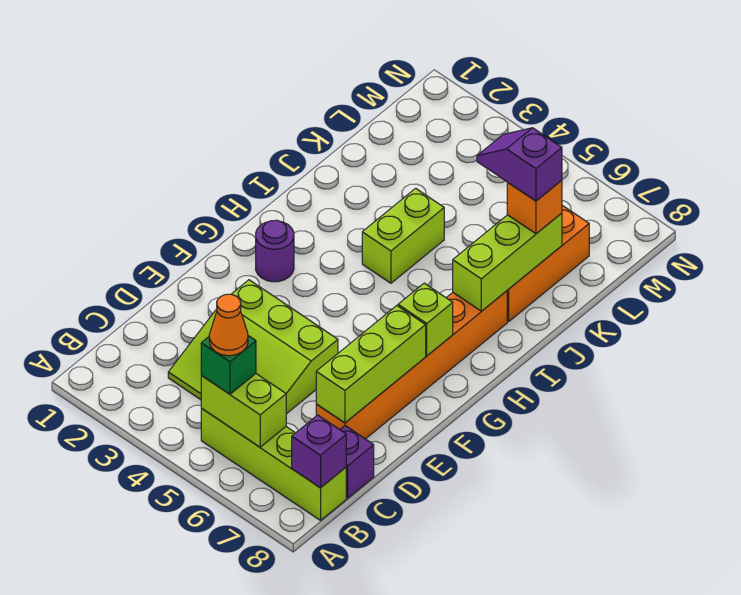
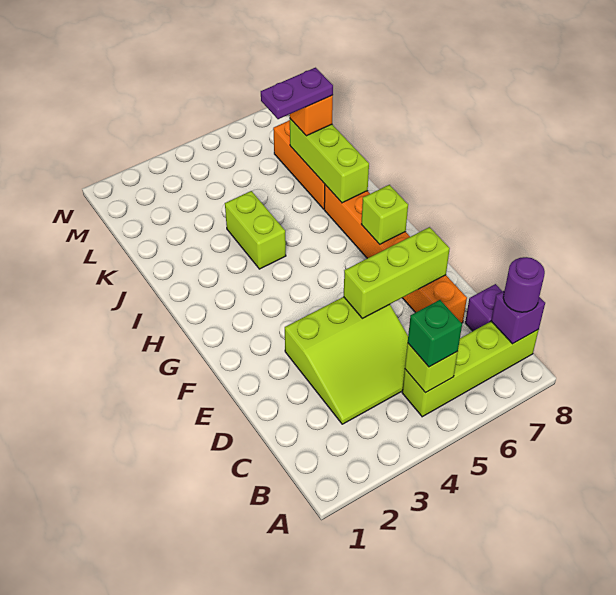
lime brick B5:B6 level 2 -> lime brick B5 level 2
orange cone B5 level 4 -> none
lime brick D7:F7 level 2 -> lime brick E5:E7 level 2
purple round brick G2 level 1 -> purple round brick B8 level 3
purple slope K6:K7 level 4 top 7 -> purple plate K6:K7 level 4

